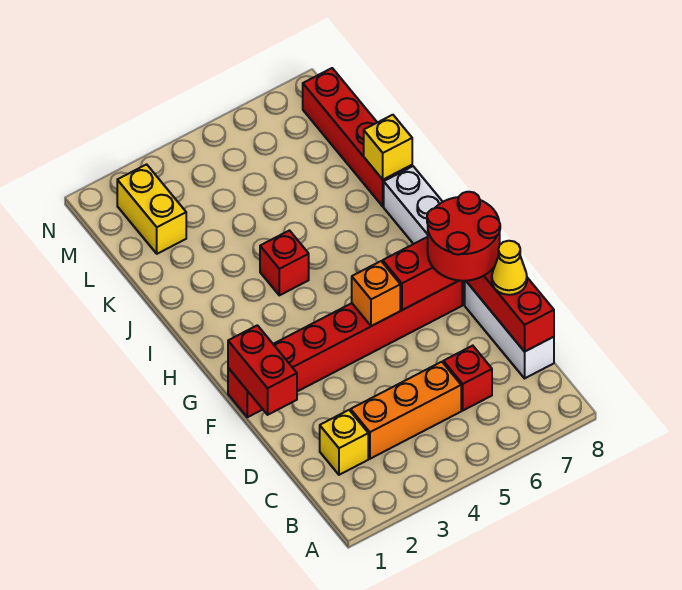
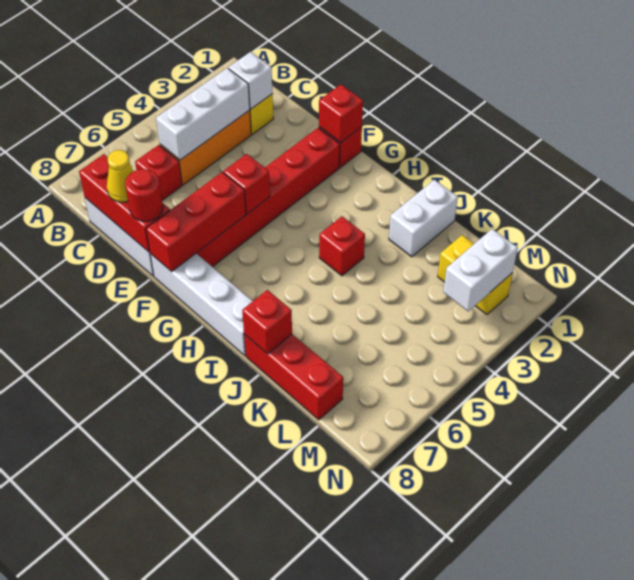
none -> white brick C2 level 2
none -> white brick C3:C5 level 2
red brick E1:F1 level 2 -> red brick F1 level 2
red round brick E7:F8 level 3 -> red round brick E8 level 3
orange brick F5 level 2 -> red brick F5 level 2
none -> white brick J1:J2 level 1
red brick J8:M8 level 1 -> red brick J8:L8 level 1
yellow brick J8 level 2 -> red brick J8 level 2
none -> white brick M2:M3 level 2

